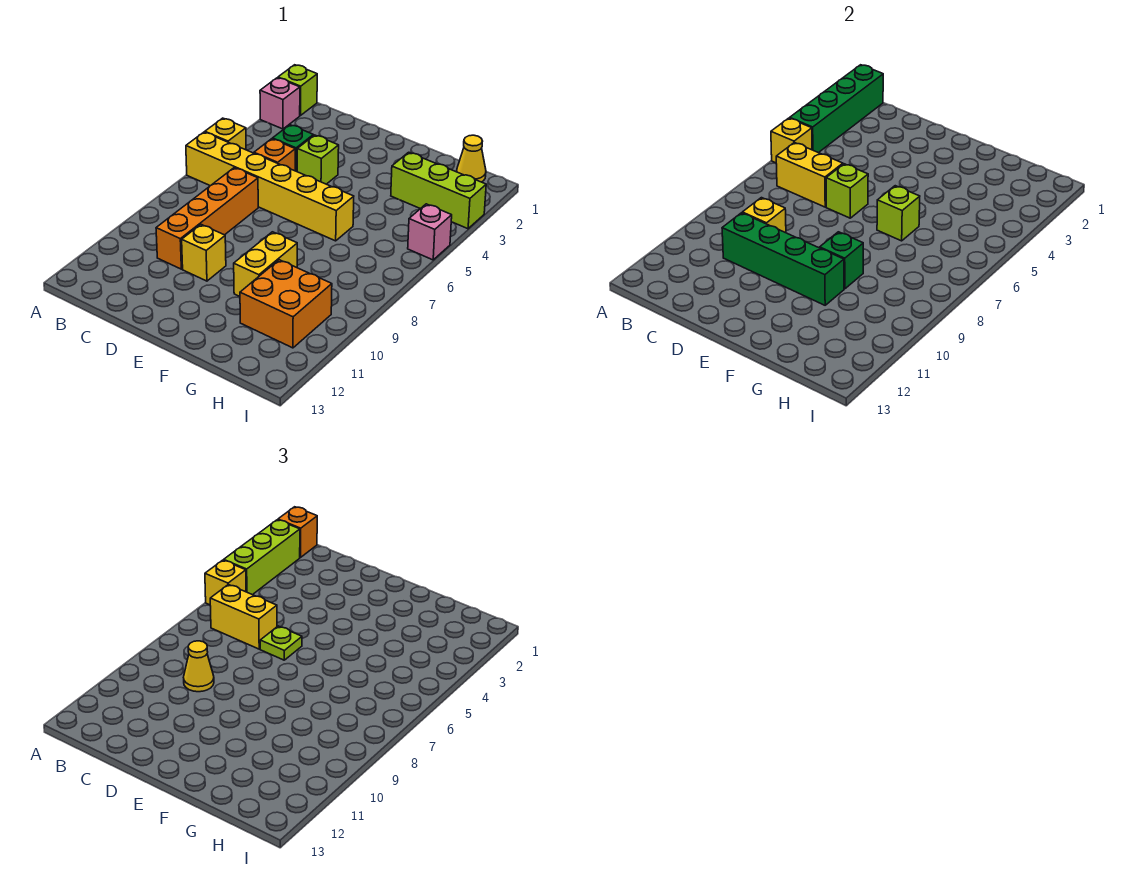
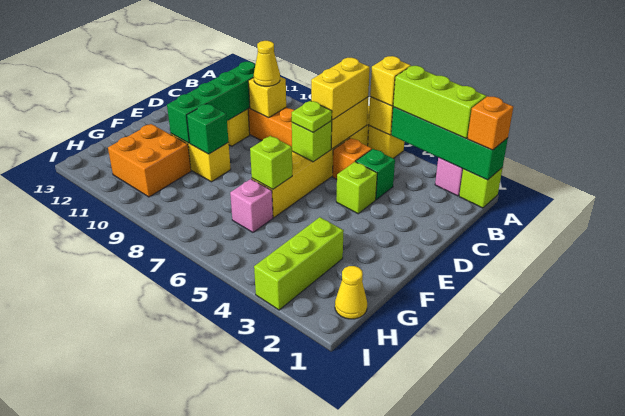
pink brick I5 level 1 -> pink brick G6 level 1

